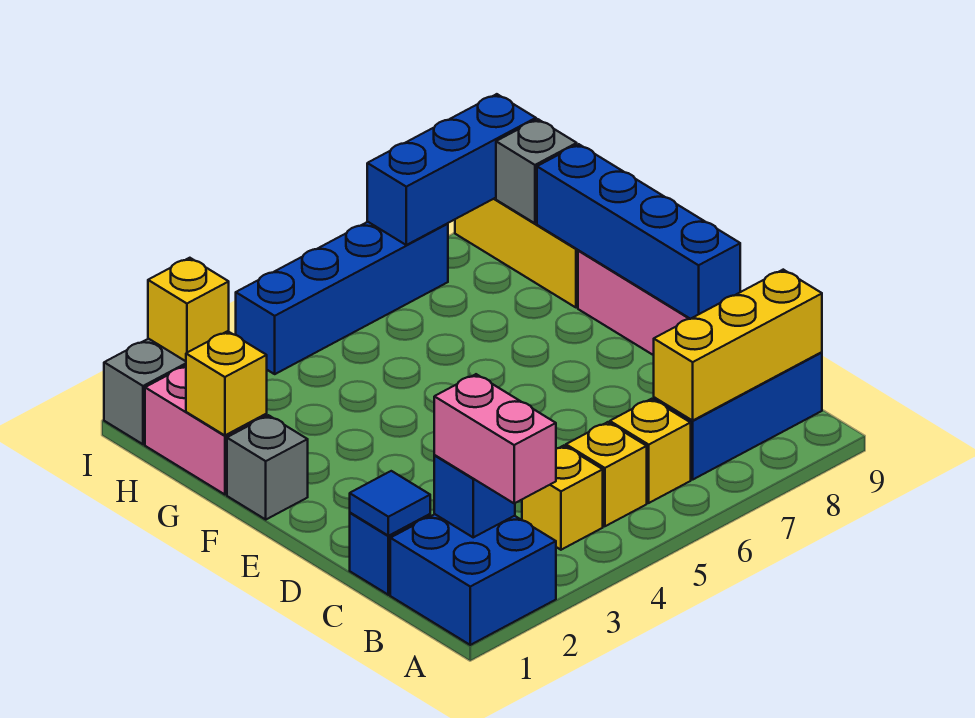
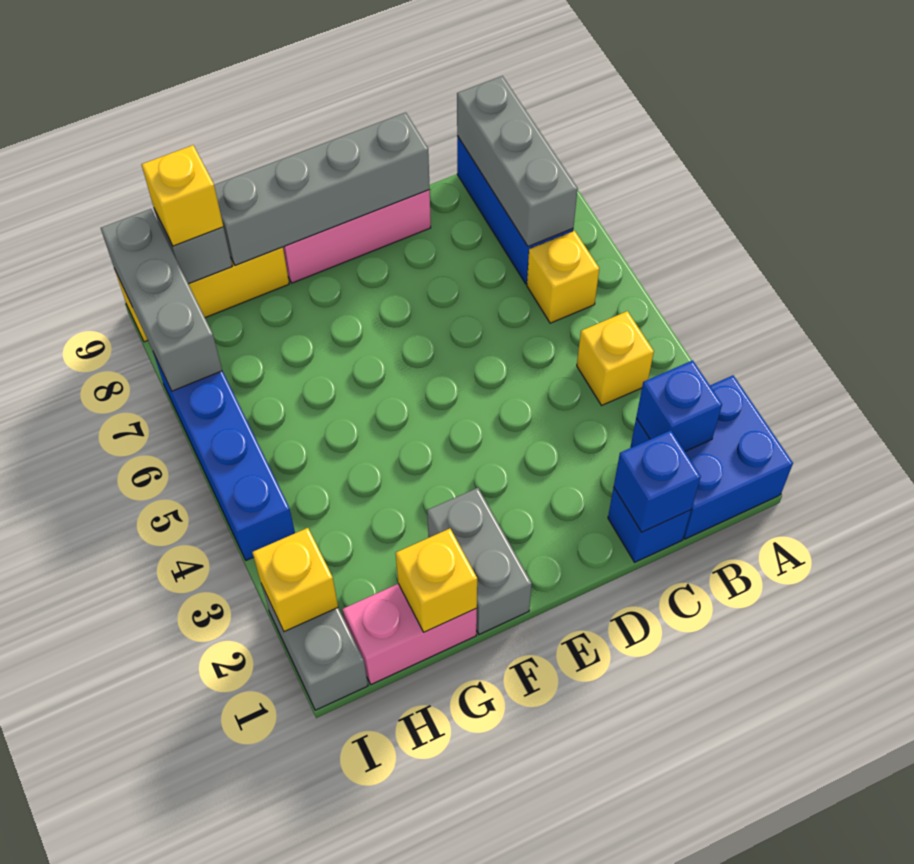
pink brick A2:B2 level 3 -> none
yellow brick B5 level 1 -> yellow brick H9 level 3
yellow brick B7:B9 level 2 -> grey brick B7:B9 level 2
blue tile C1 level 2 -> blue brick C1 level 2
blue brick D9:G9 level 2 -> grey brick D9:G9 level 2
grey brick F1 level 1 -> grey brick F1:F2 level 1
blue brick I7:I9 level 2 -> grey brick I7:I9 level 2

